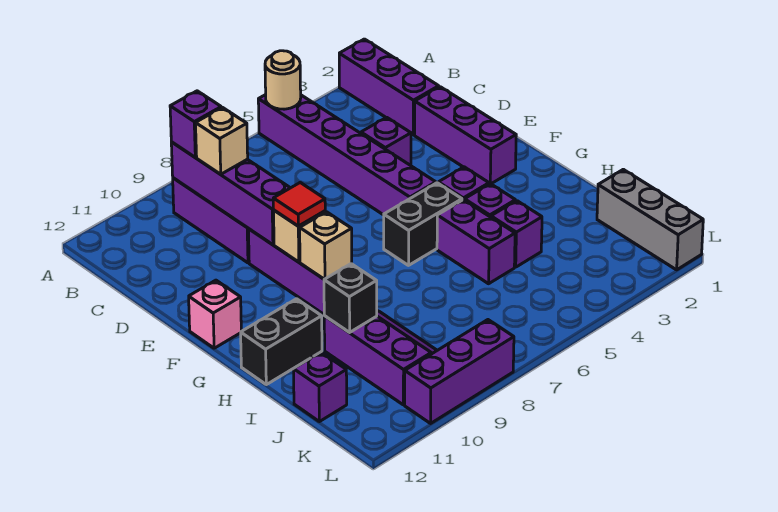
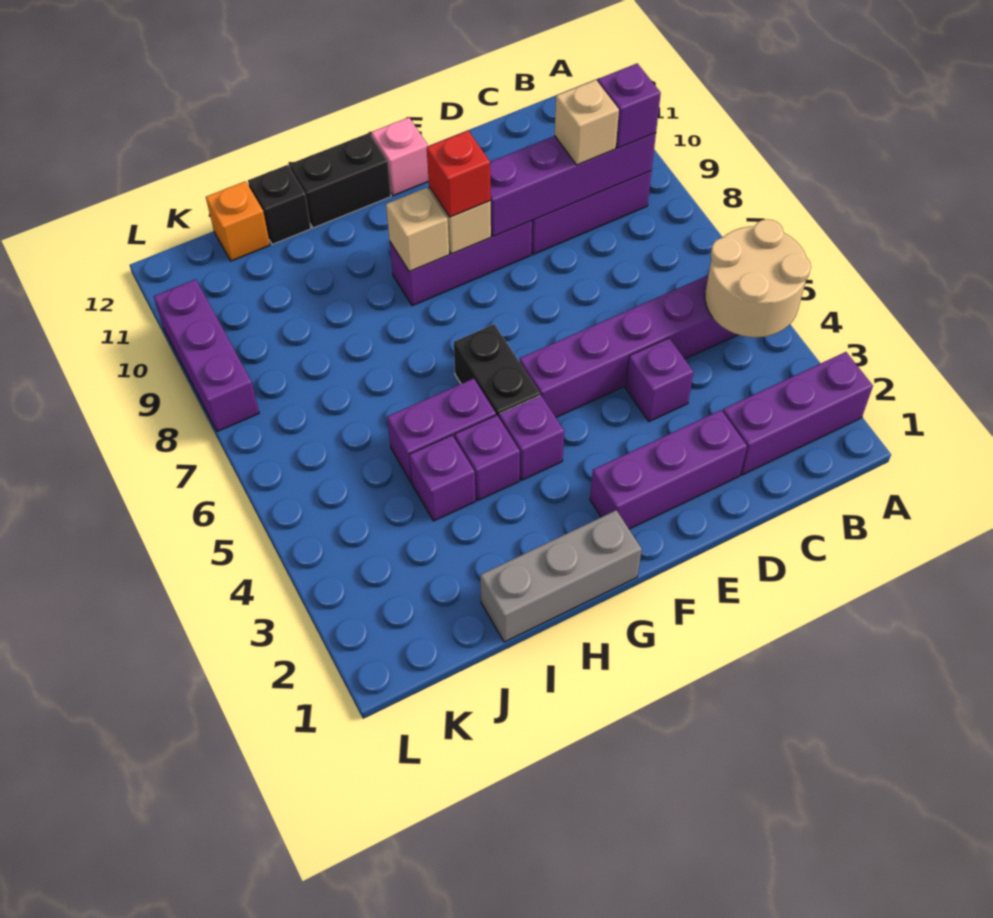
tan round brick A5 level 2 -> tan round brick A4:B5 level 2
red tile F9 level 3 -> red brick F9 level 3
black brick H11:H12 level 1 -> black brick G12:H12 level 1
purple slope I9:K10 level 1 top 10 -> none
black brick I10 level 2 -> black brick I12 level 1
grey brick J1:L1 level 1 -> grey brick G1:I1 level 1
purple brick J12 level 1 -> orange brick J12 level 1

